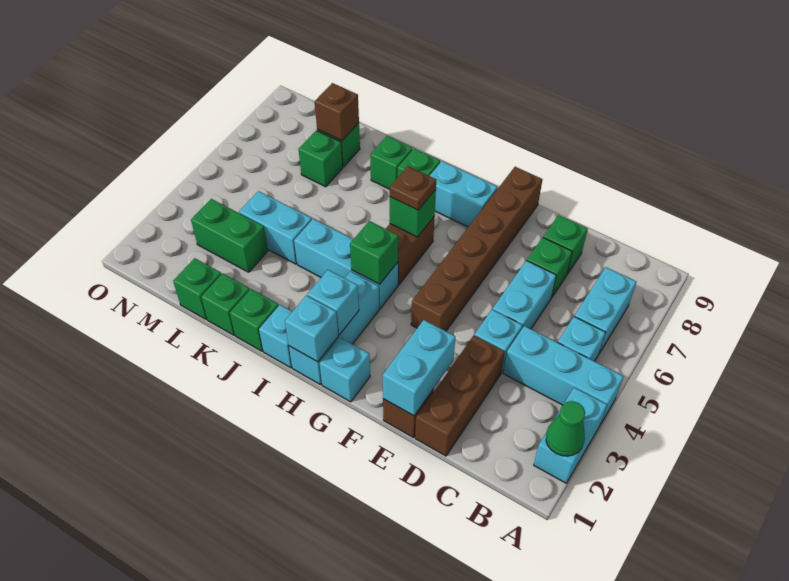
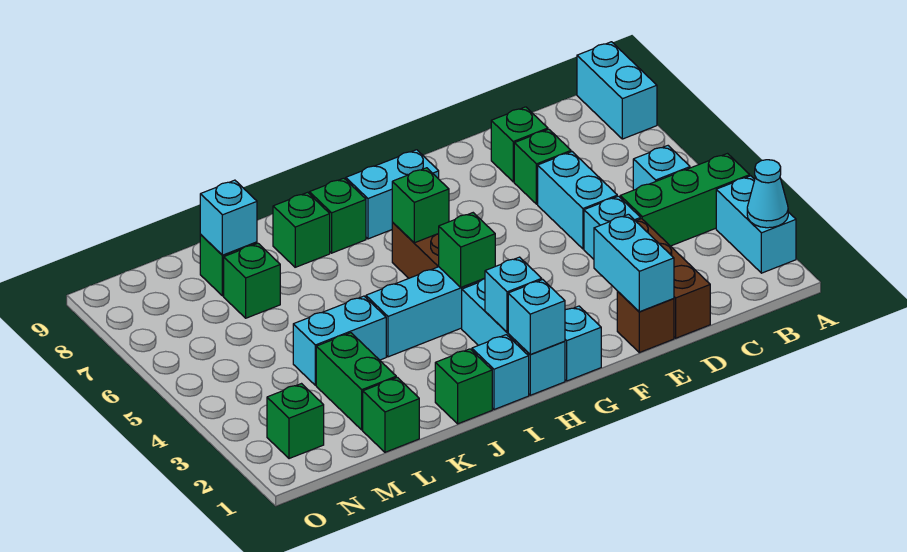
green cone A2 level 2 -> cyan cone A2 level 2
cyan brick A4:C4 level 1 -> green brick A4:C4 level 1
cyan brick B6:B7 level 1 -> cyan brick A8:A9 level 1
brown brick F4:F9 level 1 -> none
brown plate H6 level 3 -> none
green brick K1 level 1 -> green brick N2 level 1
green brick L3:M3 level 1 -> green brick L2:L3 level 1
brown brick L8 level 2 -> cyan brick L8 level 2

